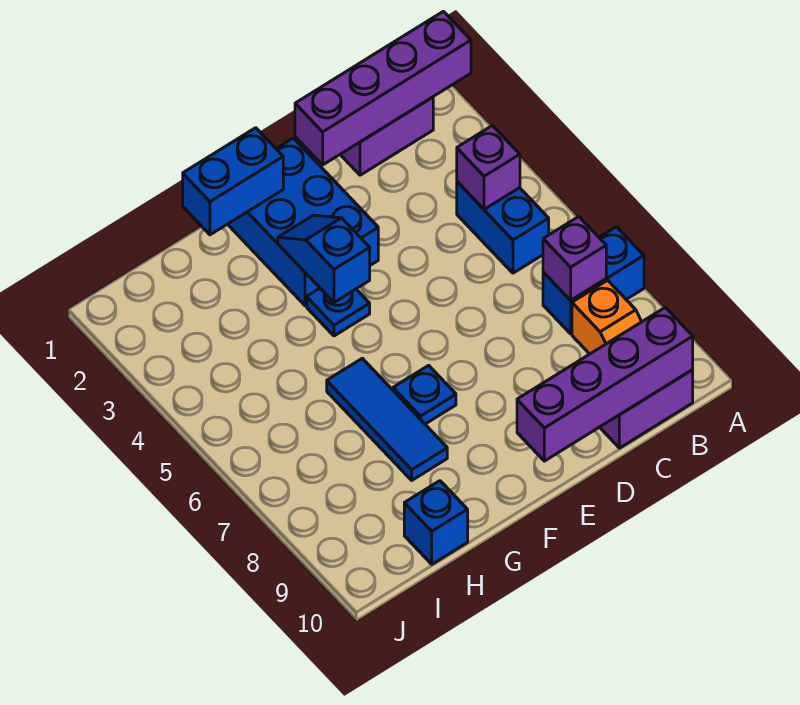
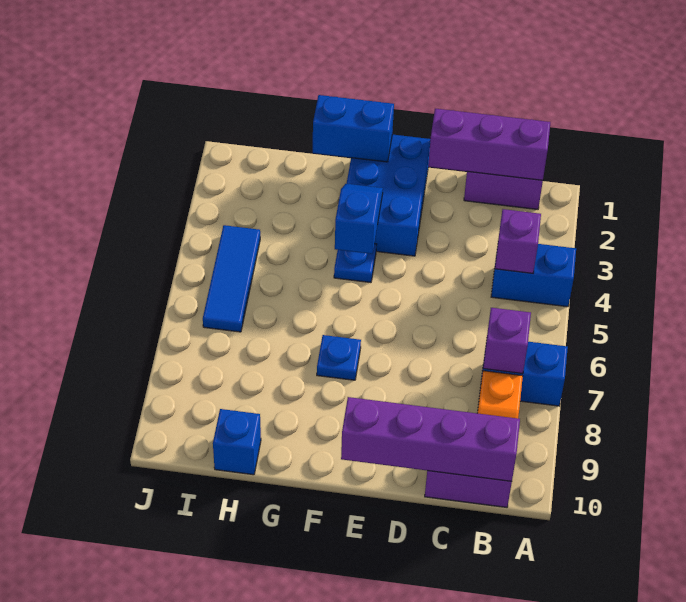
purple brick A1:D1 level 2 -> purple brick B1:D1 level 2
blue brick B4:B5 level 1 -> blue brick A4:B4 level 1
blue tile G6:G8 level 1 -> blue tile I4:I6 level 1

